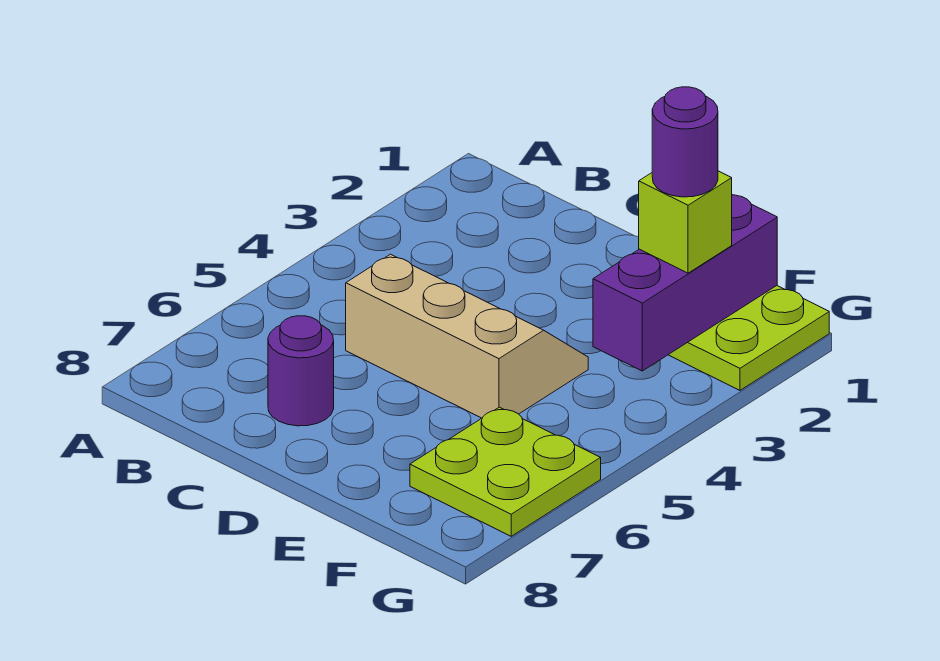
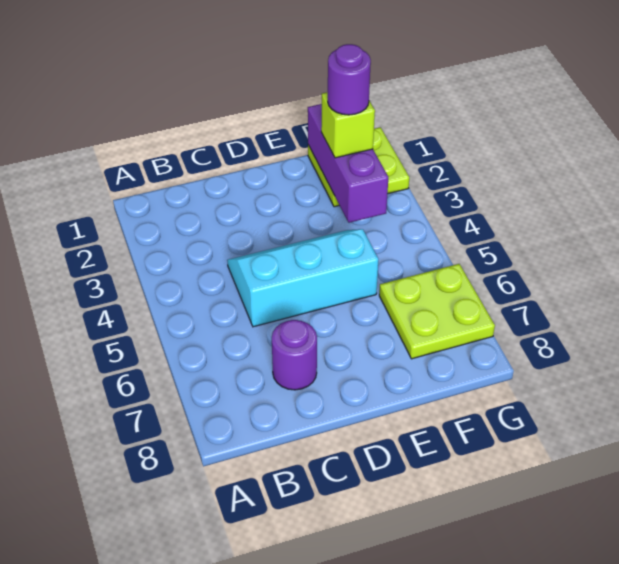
tan slope C4:E5 level 1 top 5 -> cyan slope C4:E5 level 1 top 5

